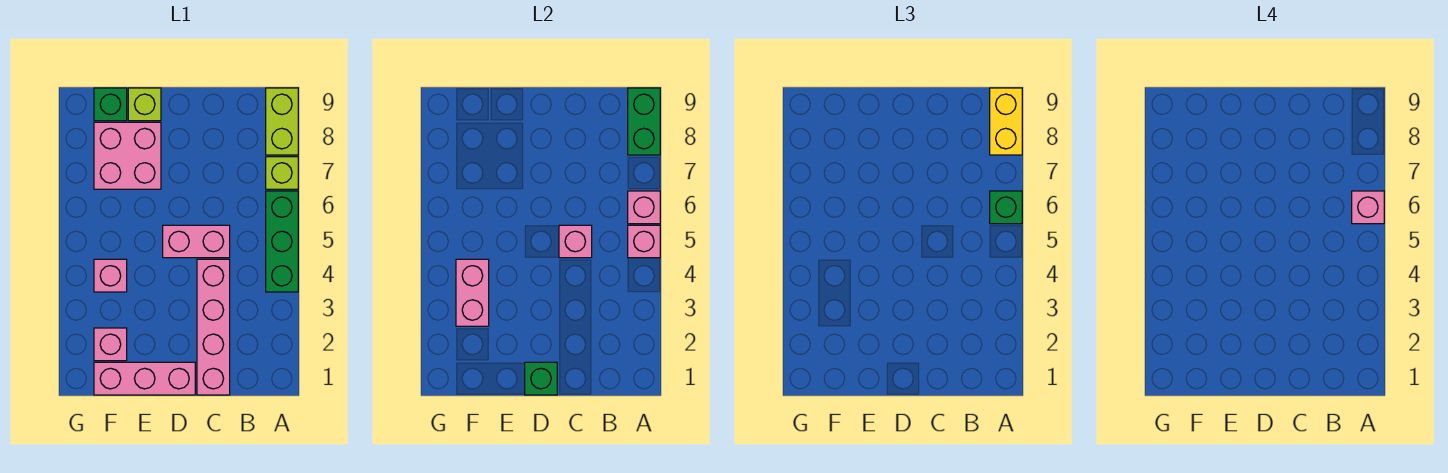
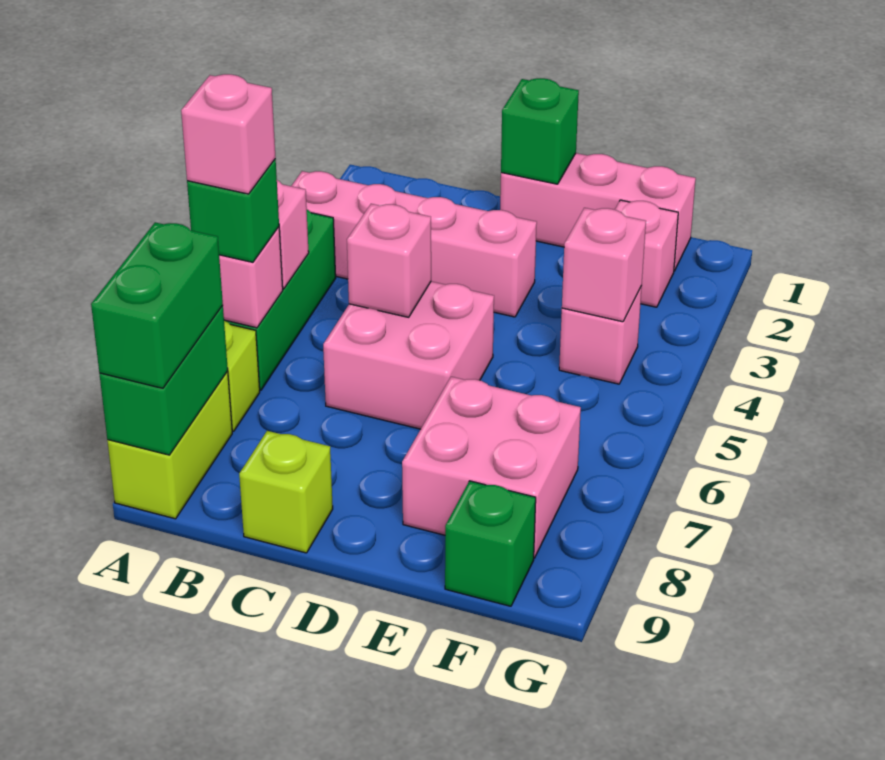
yellow brick A8:A9 level 3 -> green brick A8:A9 level 3
pink brick C1:C4 level 1 -> pink brick A3:D3 level 1
pink brick C5:D5 level 1 -> pink brick C5:D6 level 1
lime brick E9 level 1 -> lime brick C9 level 1
pink brick F3:F4 level 2 -> pink brick F4 level 2

